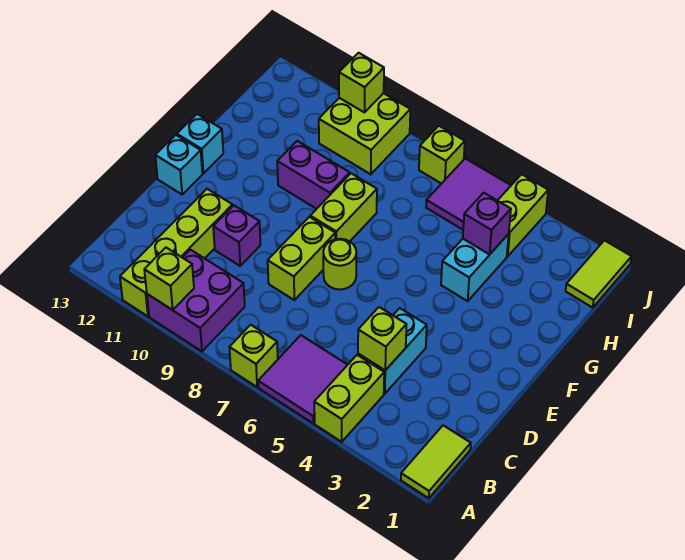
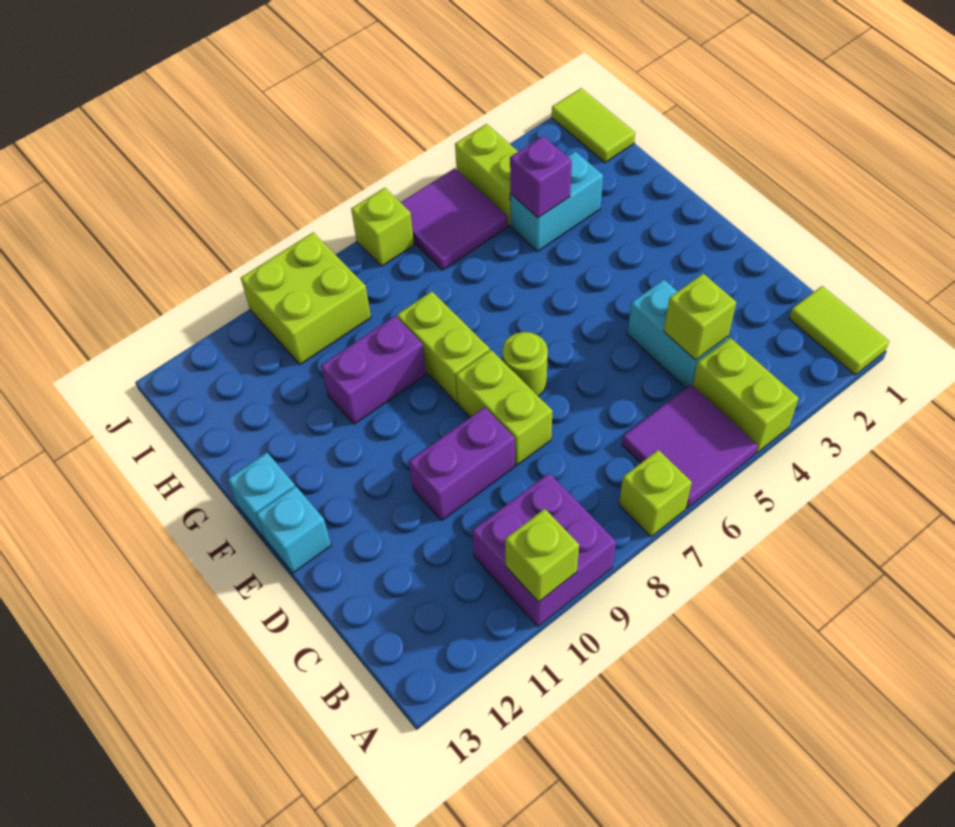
lime brick A11:D11 level 1 -> none
purple brick D10 level 1 -> purple brick D9:D10 level 1
cyan brick G4:H4 level 1 -> cyan brick H3:H4 level 1
lime brick J10 level 2 -> none

